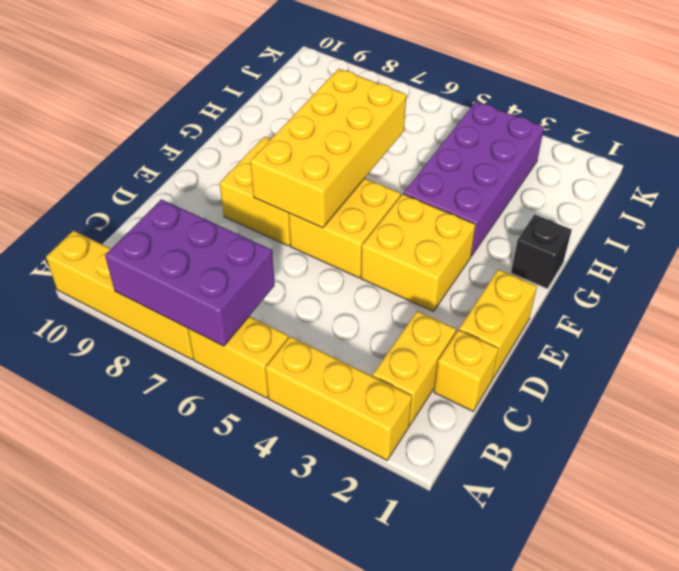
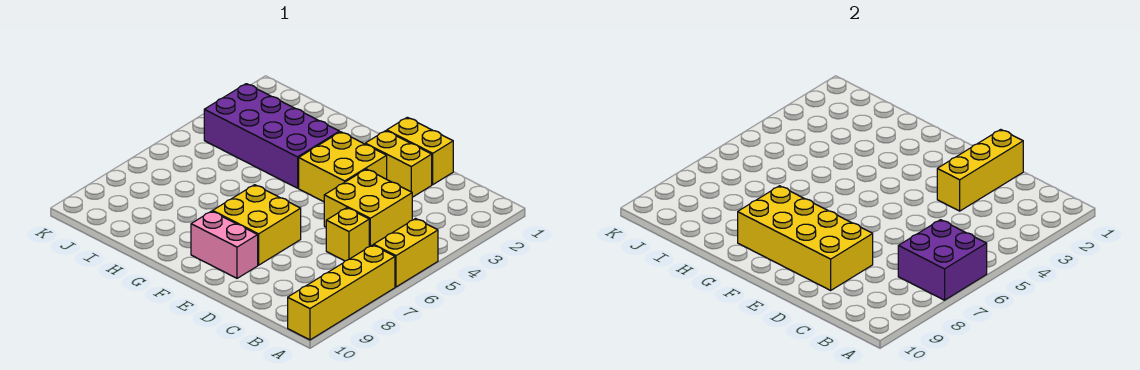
yellow brick A2:A4 level 1 -> yellow brick D1:D3 level 2
purple brick A6:B8 level 2 -> purple brick A6:B7 level 2
yellow brick B2:C2 level 1 -> yellow brick D2:E2 level 1
yellow brick C1 level 1 -> yellow brick C6 level 1
yellow brick E5:F6 level 1 -> yellow brick C4:D5 level 1
yellow brick E6:H7 level 2 -> yellow brick D8:G9 level 2
none -> pink brick E9:F9 level 1
black brick G1 level 1 -> none

